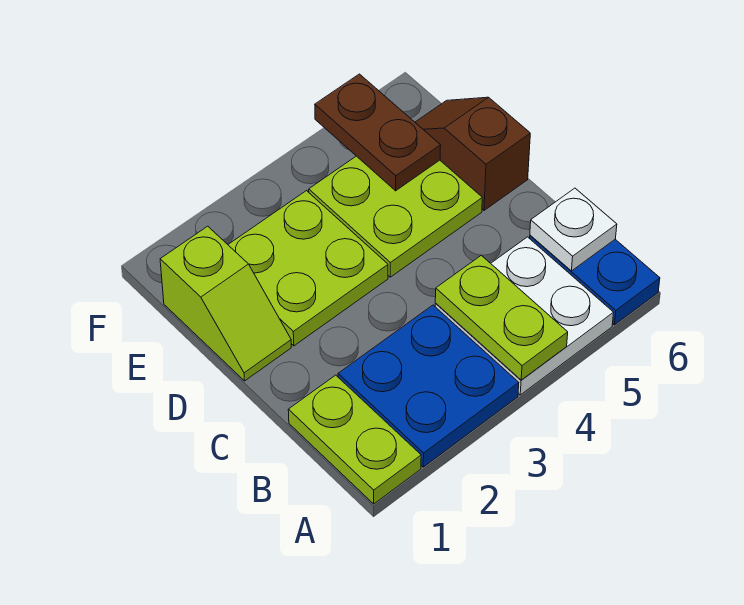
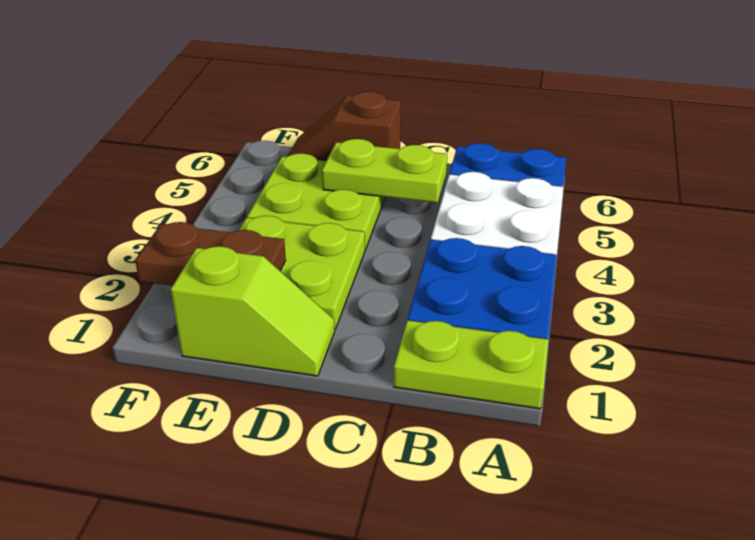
lime plate A4:B4 level 2 -> lime plate C5:D5 level 2
white plate B6 level 2 -> none
brown plate E5:F5 level 2 -> brown plate E2:F2 level 2

